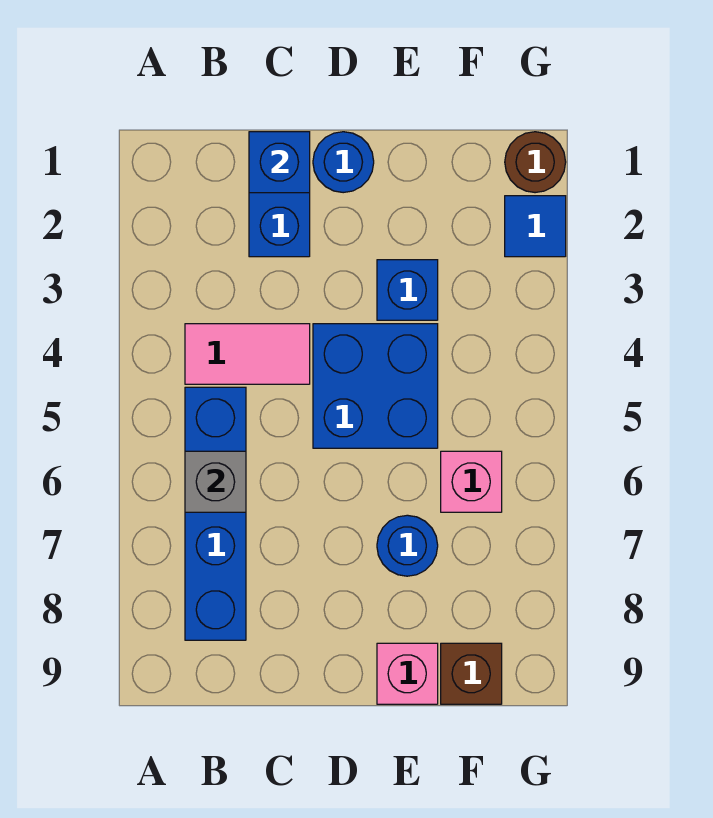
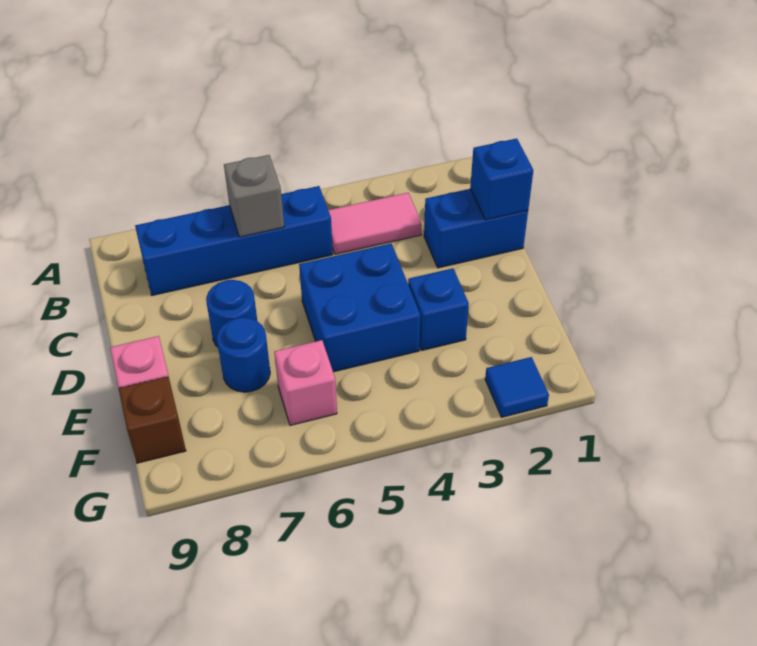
pink tile B4:C4 level 1 -> pink tile B3:B4 level 1
blue round brick D1 level 1 -> blue round brick D7 level 1
brown round brick G1 level 1 -> none

